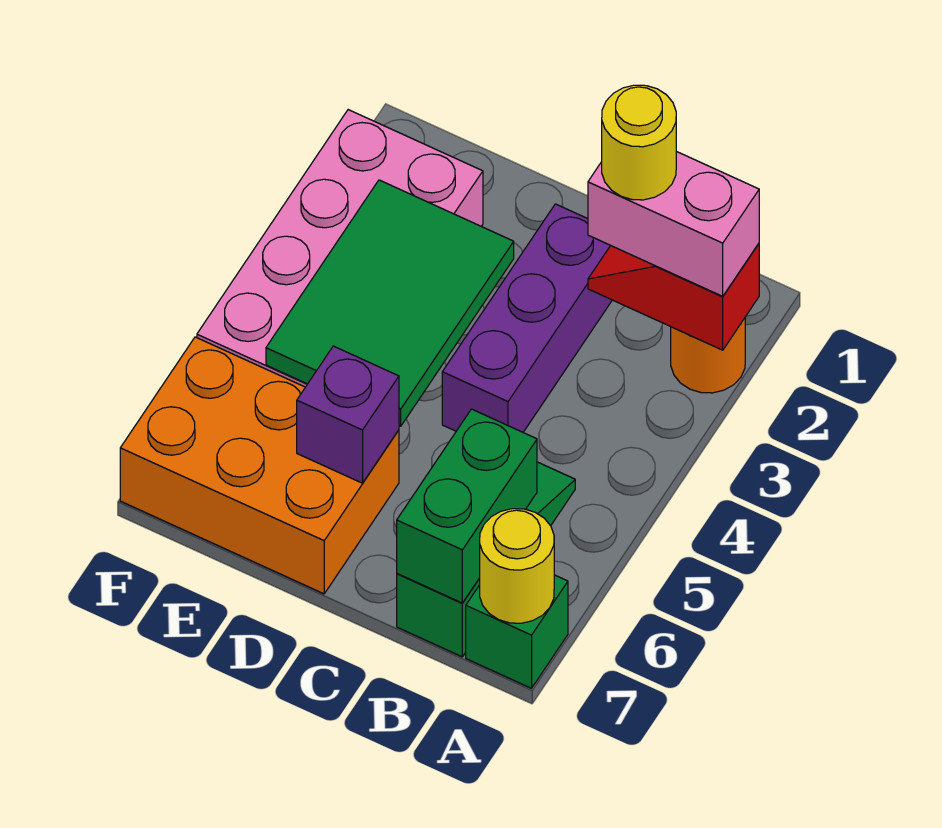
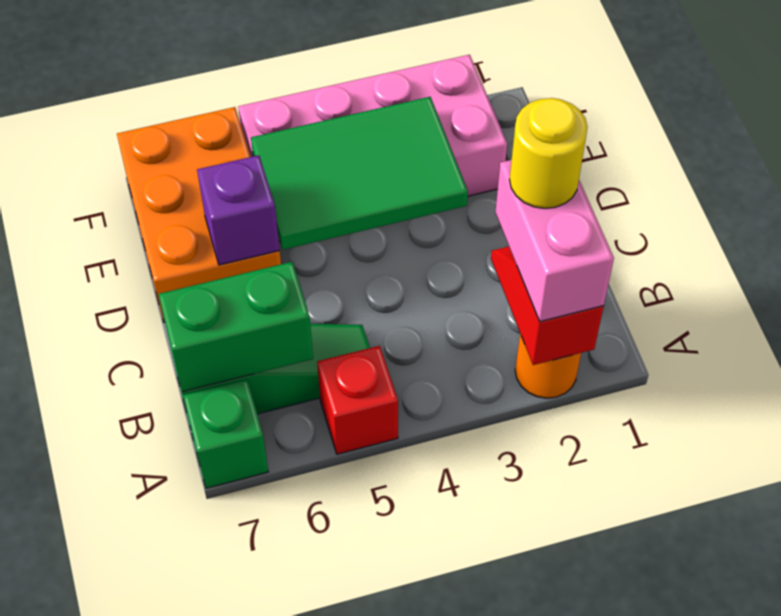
none -> red brick A5 level 1
yellow round brick A7 level 2 -> none
purple brick C2:C4 level 1 -> none

